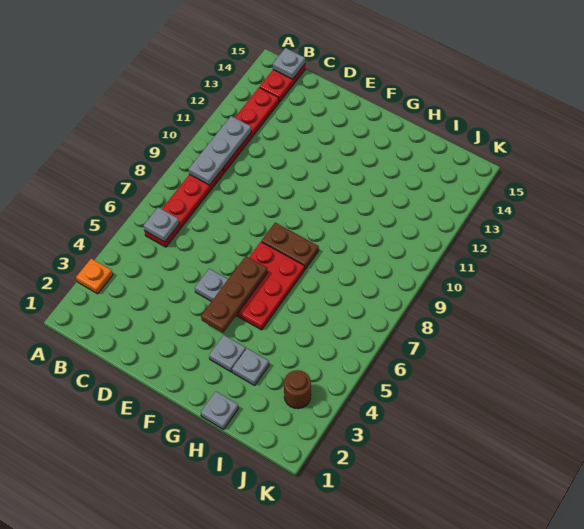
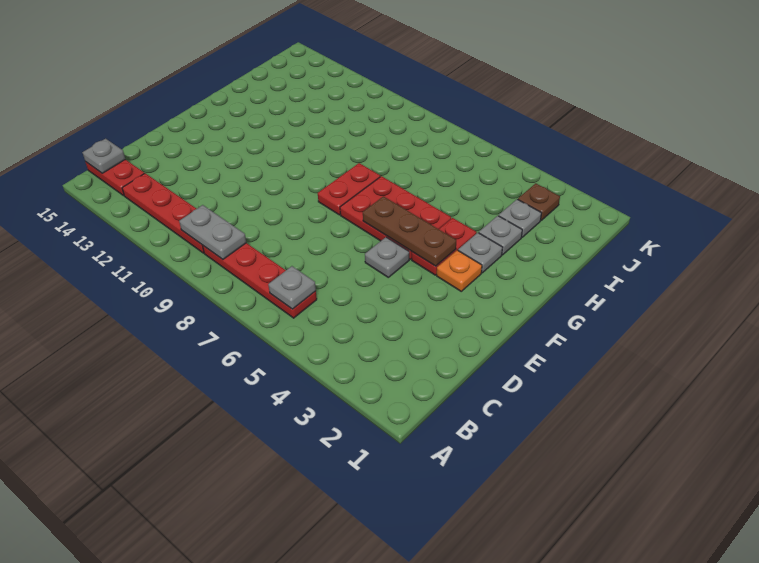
orange plate A3 level 1 -> orange plate F3 level 1
grey plate B9:B11 level 2 -> grey plate B9:B10 level 2
none -> red plate F4:G4 level 1
brown plate F8:G8 level 1 -> red plate F8:G8 level 1
grey plate H1 level 1 -> grey plate I3 level 1
brown round brick J3 level 1 -> brown plate J3 level 1

